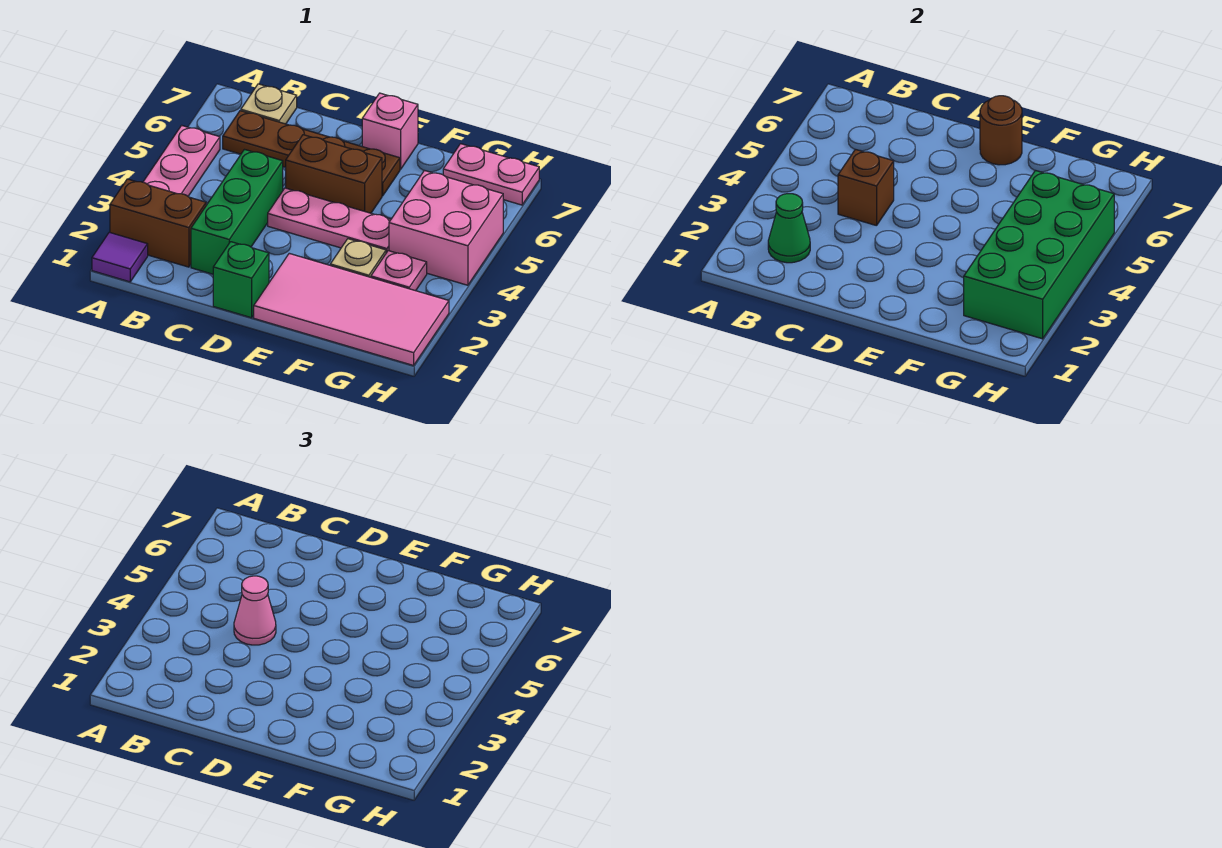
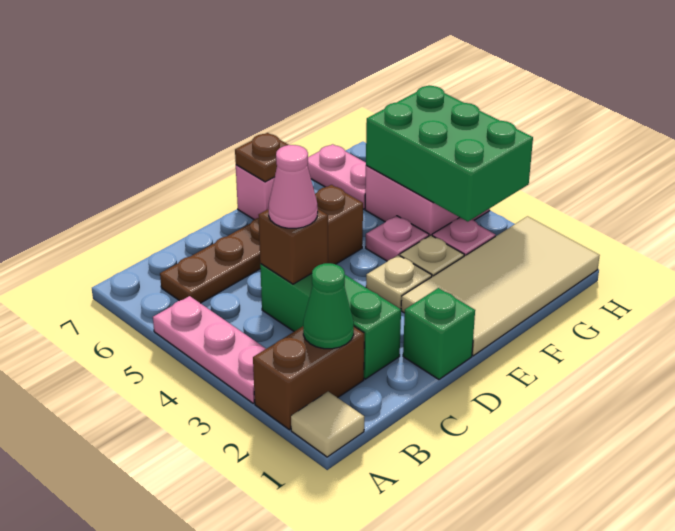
purple tile A1 level 1 -> tan tile A1 level 1
tan plate B7 level 1 -> tan plate E3 level 1
pink plate D4:F4 level 1 -> pink plate F4 level 1
pink tile E1:H2 level 1 -> tan tile E1:H2 level 1
brown round brick E7 level 2 -> brown plate E7 level 2
green brick G2:H5 level 2 -> green brick G3:H5 level 2
pink plate G7:H7 level 1 -> pink plate G6:G7 level 1

